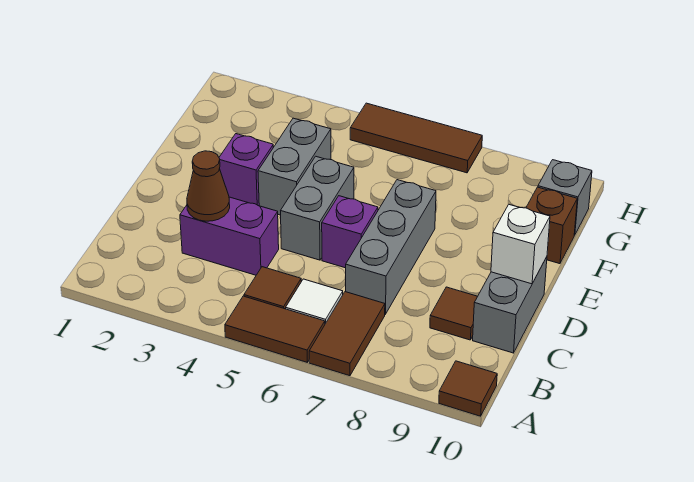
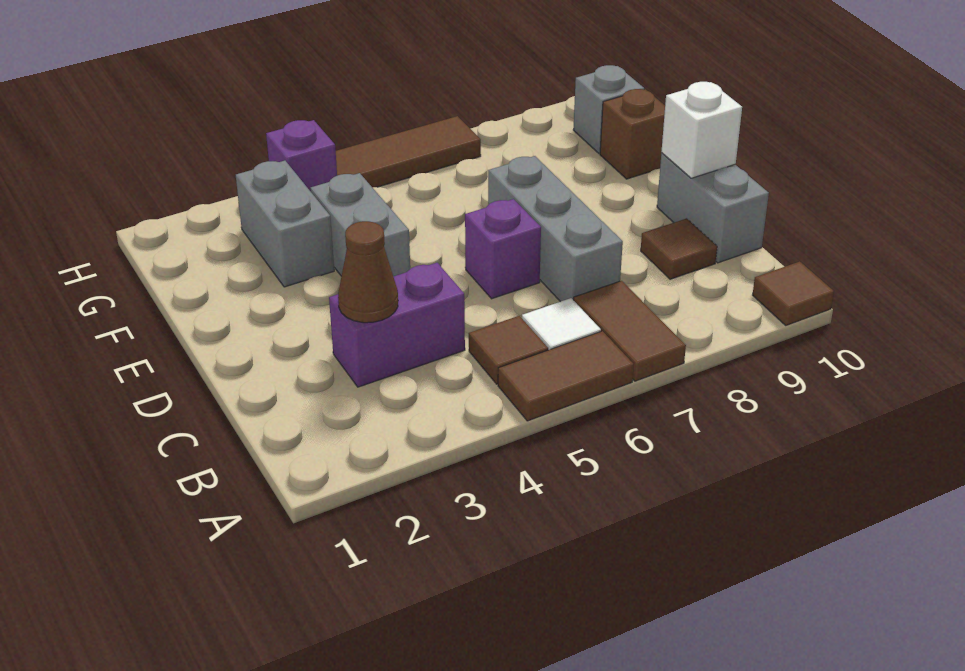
grey brick D5:E5 level 1 -> grey brick F3:G3 level 1
purple brick E3 level 1 -> purple brick H4 level 1

